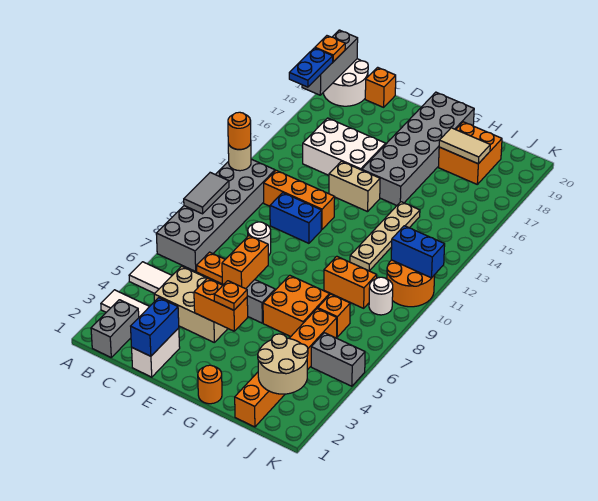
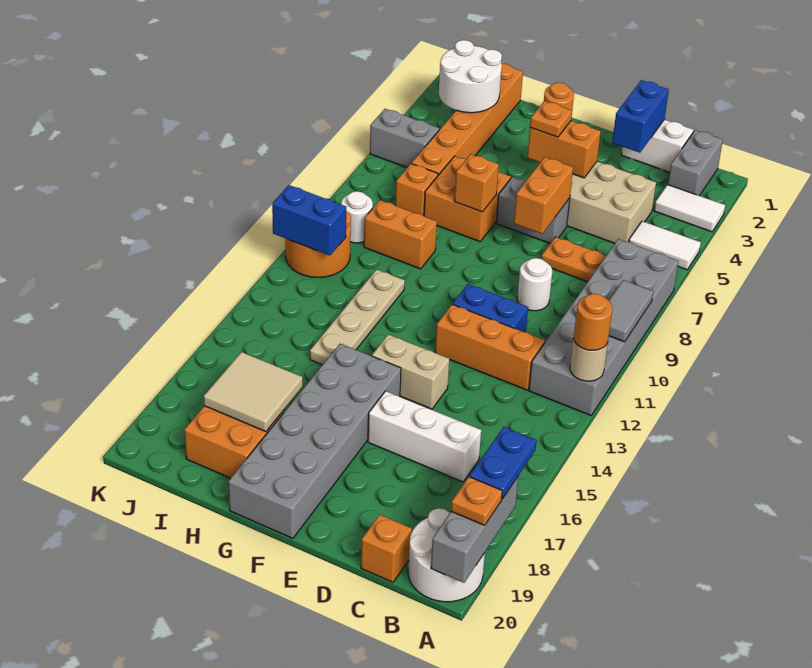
white brick C15:E16 level 1 -> white brick C16:E16 level 1
white brick D1:D2 level 1 -> white brick C1:D1 level 1
none -> orange brick G7 level 2
tan tile H18:I18 level 2 -> tan tile H17:I18 level 2
tan round brick I2:J3 level 2 -> white round brick I2:J3 level 2

